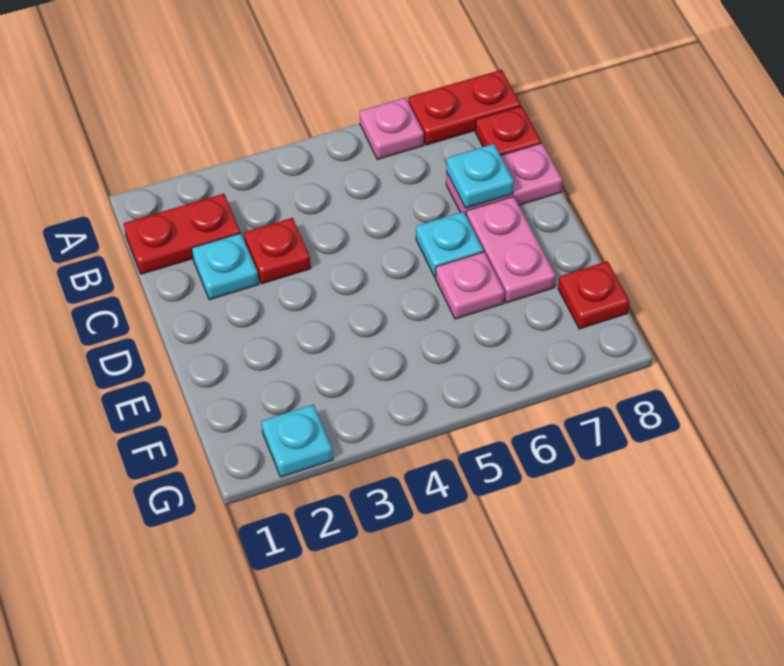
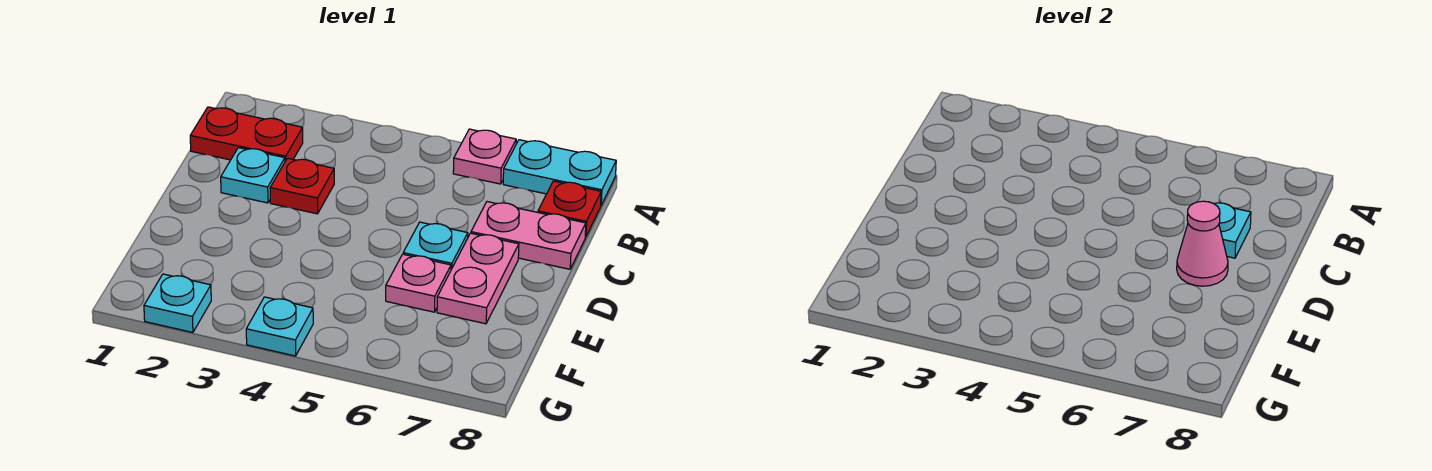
red plate A7:A8 level 1 -> cyan plate A7:A8 level 1
none -> pink cone D7 level 2
red plate F8 level 1 -> none
none -> cyan plate G4 level 1

